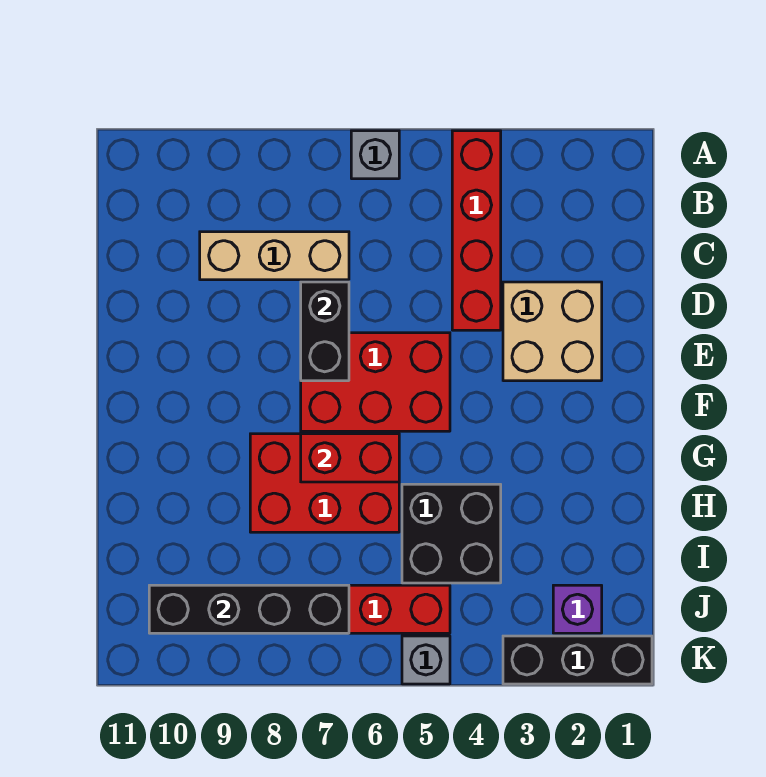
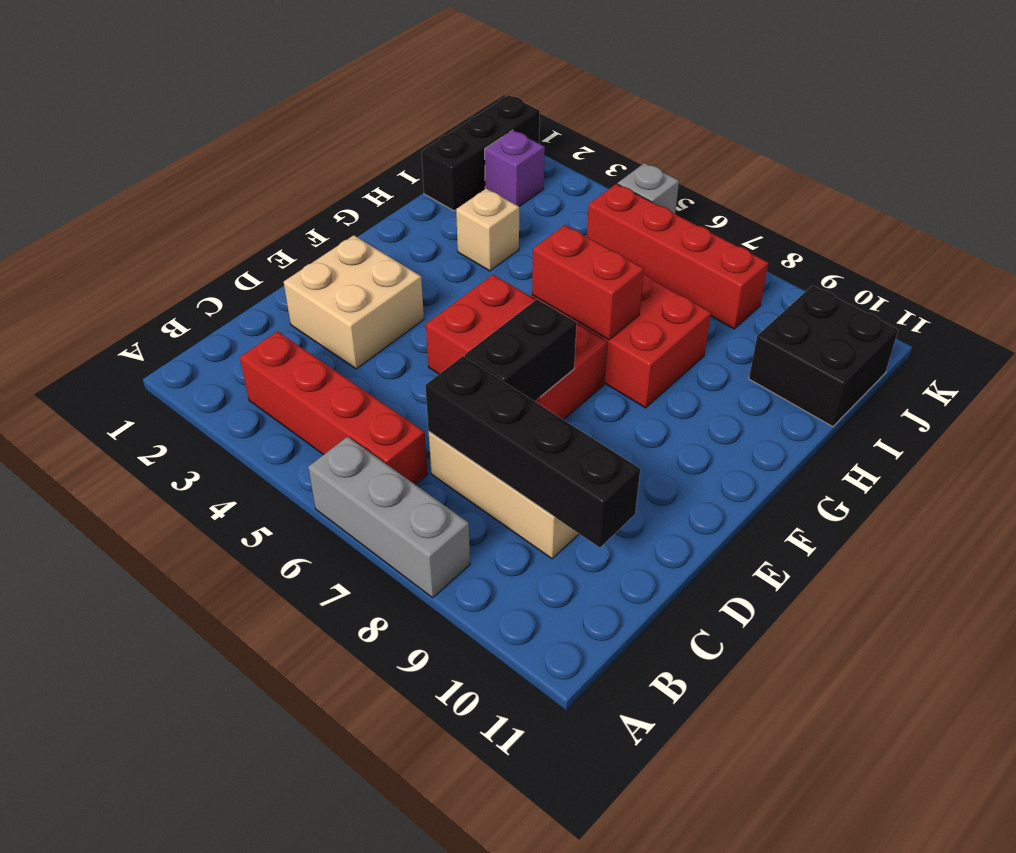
red brick A4:D4 level 1 -> red brick B3:B6 level 1
grey brick A6 level 1 -> grey brick A6:A8 level 1
none -> tan brick H3 level 1
black brick H4:I5 level 1 -> black brick I10:J11 level 1
black brick J7:J10 level 2 -> black brick C7:C10 level 2
black brick K1:K3 level 1 -> black brick I1:K1 level 1

